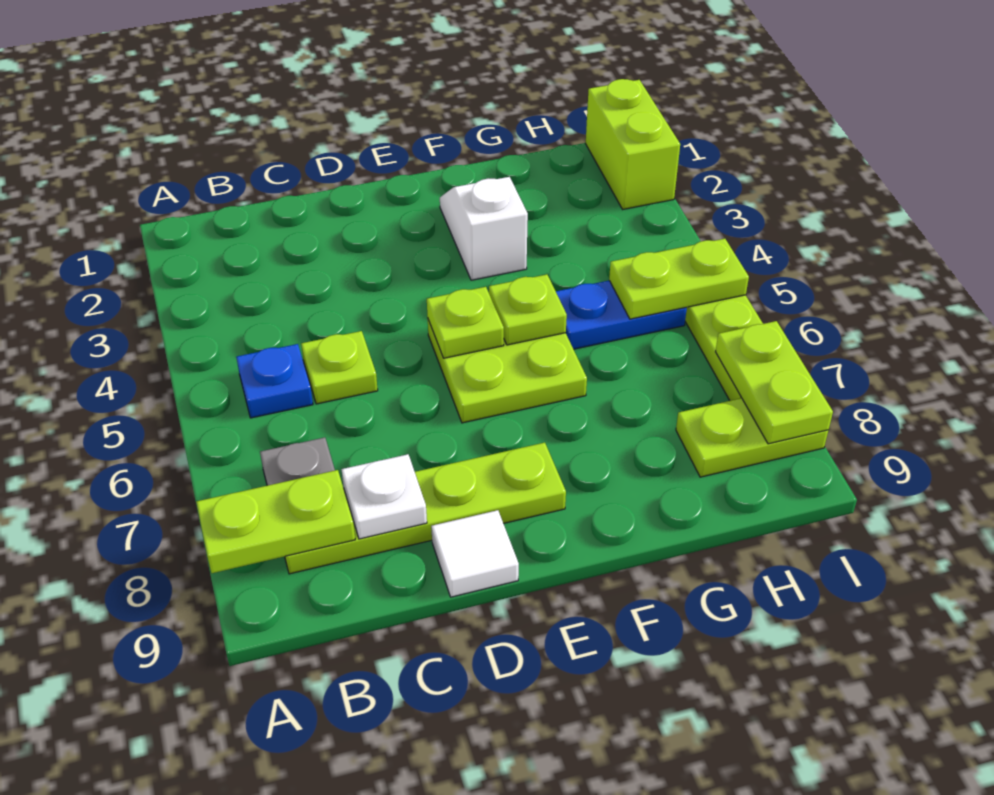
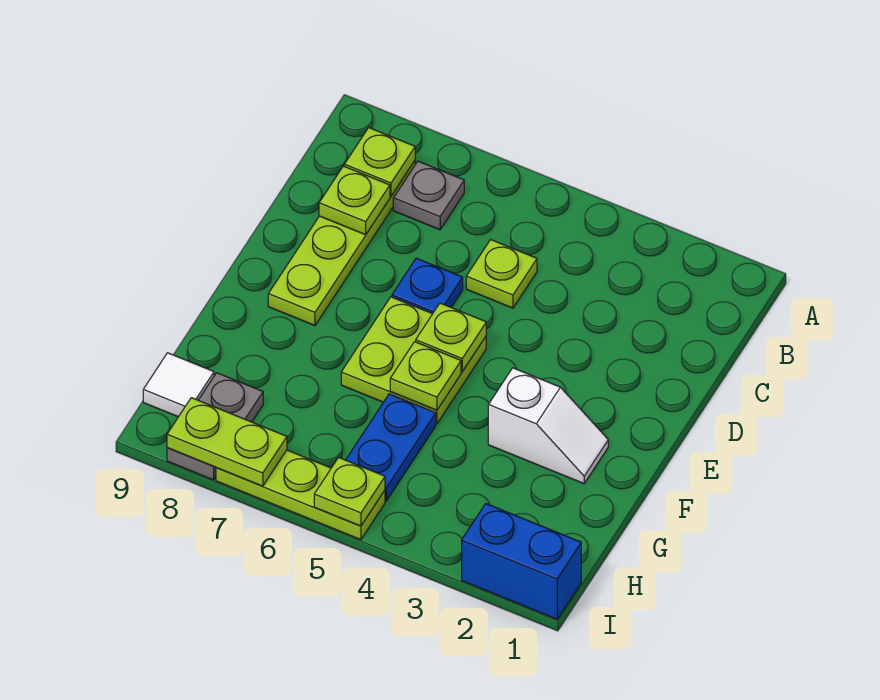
lime plate A8:B8 level 2 -> lime plate B8 level 2
blue plate B5 level 1 -> blue plate D6 level 1
white plate C8 level 2 -> lime plate C8 level 2
white tile D9 level 1 -> white tile H9 level 1
lime plate H5:I5 level 2 -> lime plate I5 level 2
lime plate H8:I8 level 1 -> grey plate H8:I8 level 1
lime brick I1:I2 level 1 -> blue brick I1:I2 level 1

